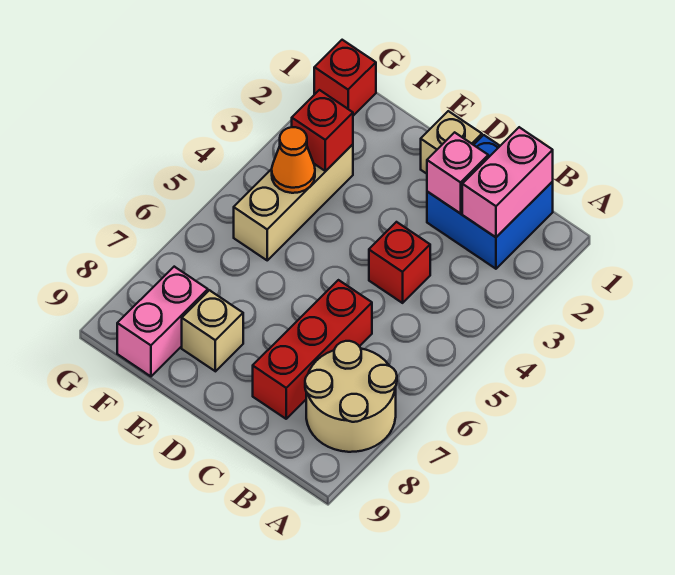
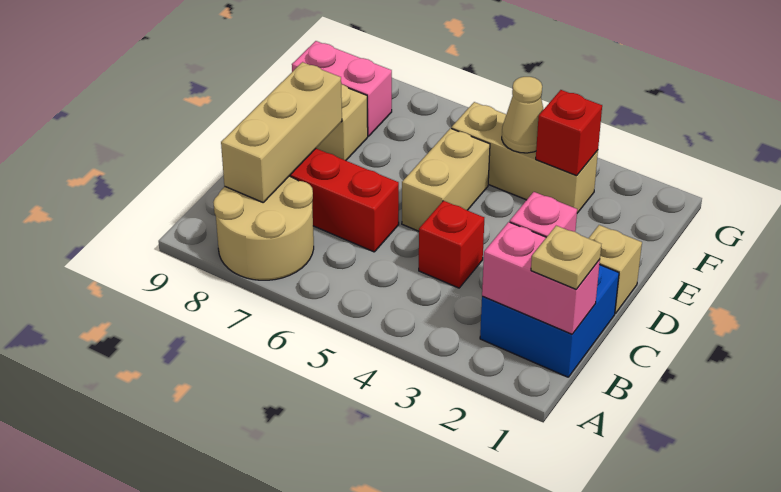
none -> tan plate B1 level 3
none -> tan brick B8:D8 level 2
none -> tan brick D5:E5 level 1
orange cone F4 level 2 -> tan cone F4 level 2
red brick G1 level 1 -> none

